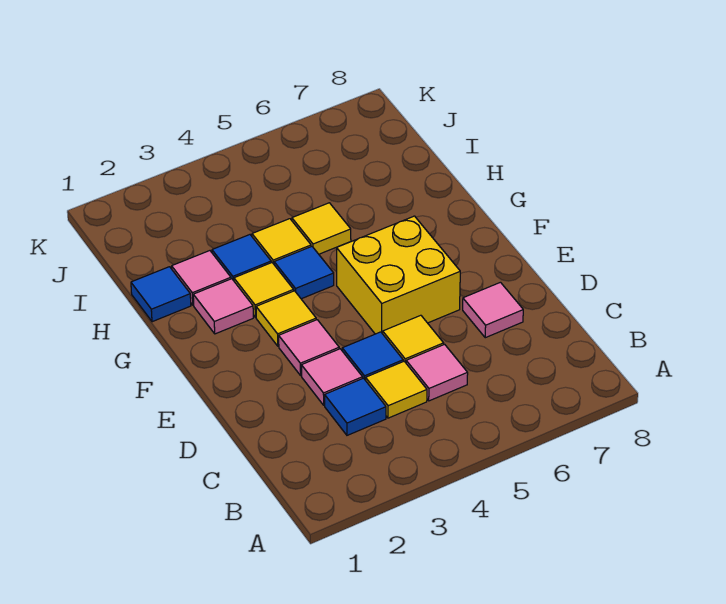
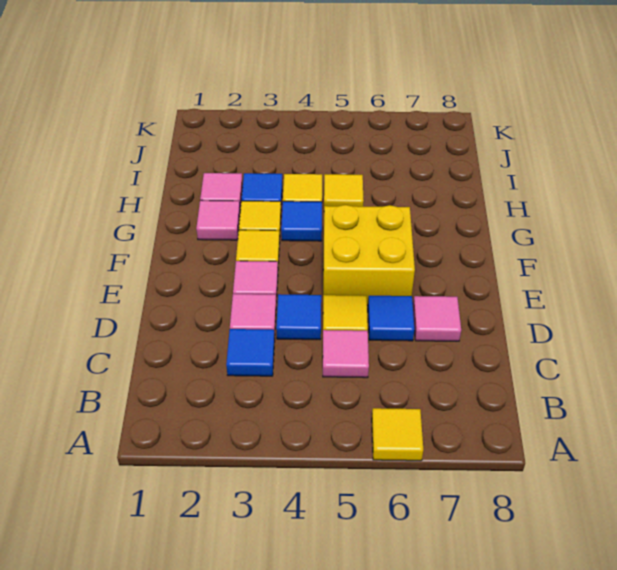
yellow tile C4 level 1 -> yellow tile A6 level 1
blue tile H1 level 1 -> blue tile D6 level 1

